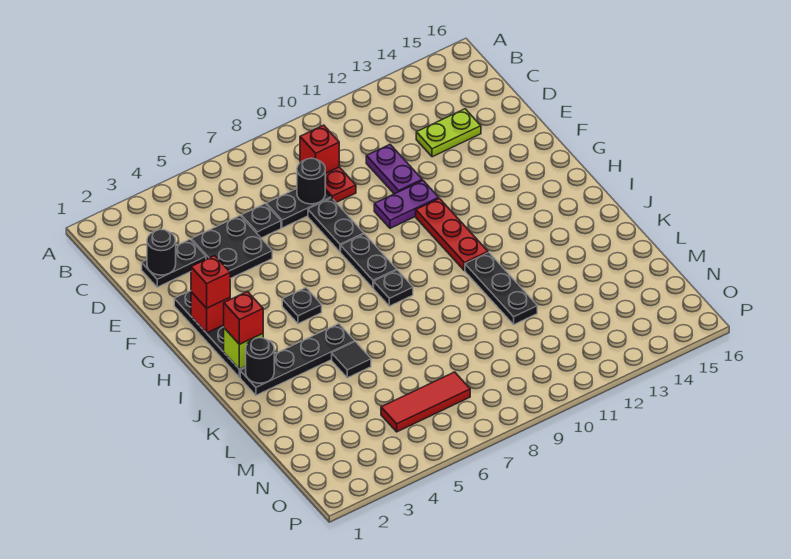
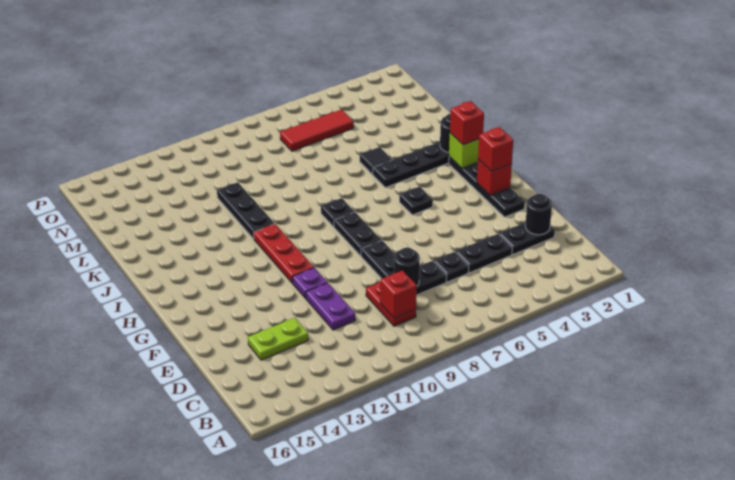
black plate D4:E5 level 1 -> black plate D4:D5 level 1
purple plate F10:F11 level 1 -> purple plate F11 level 1

